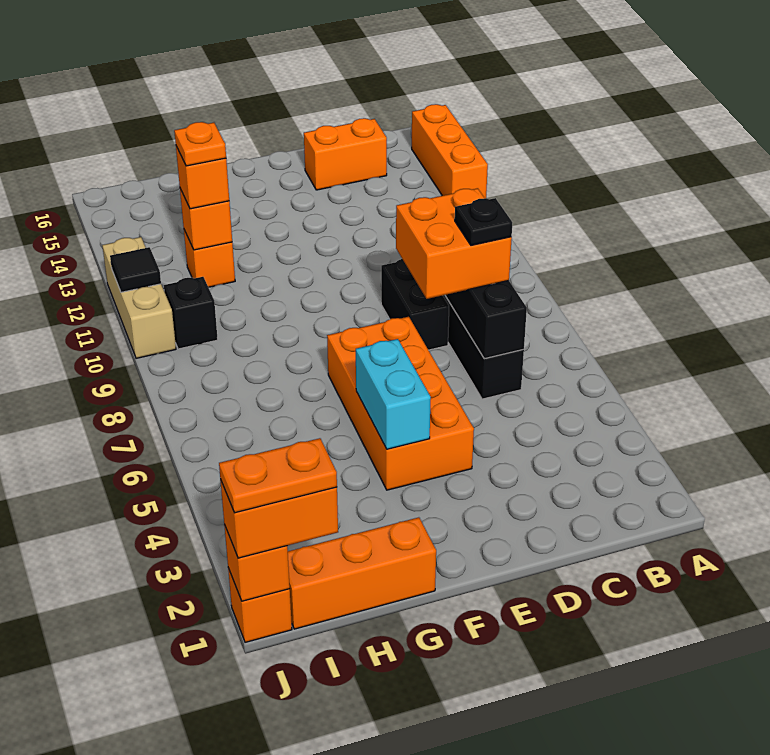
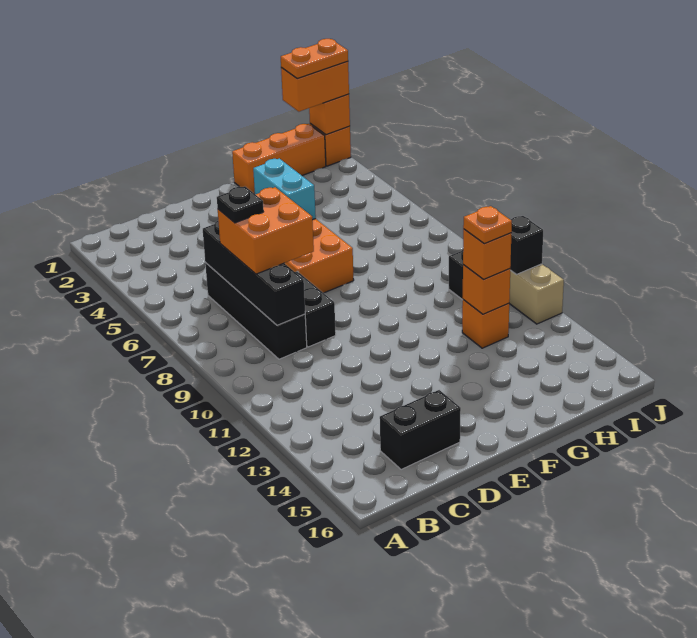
orange brick A13:A15 level 1 -> none
orange brick C15:D15 level 1 -> black brick C15:D15 level 1
black tile J11 level 2 -> black brick J11 level 2

